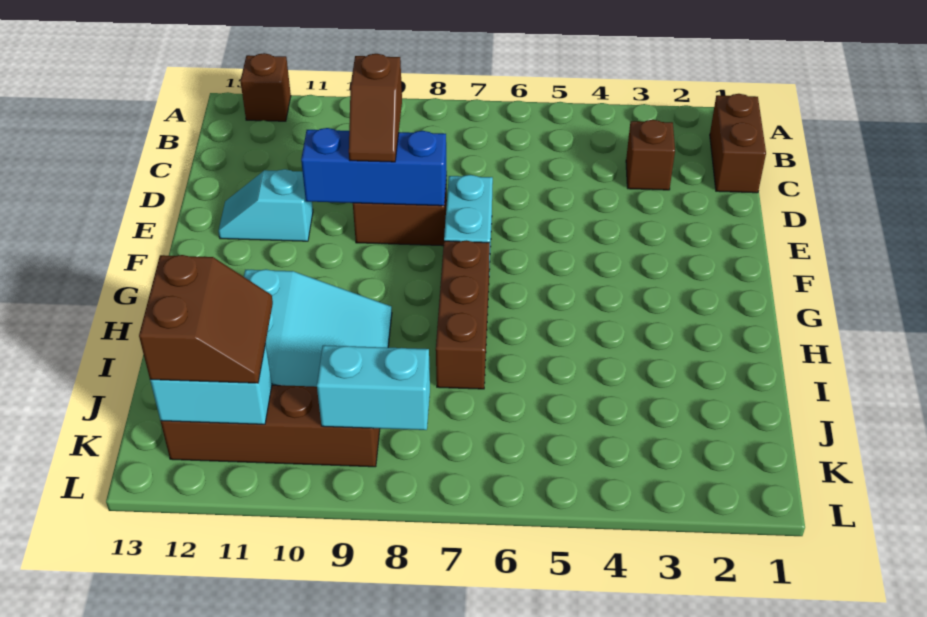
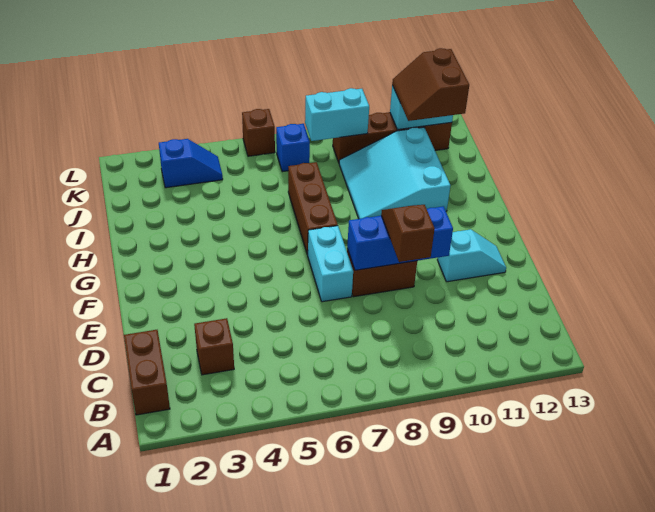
brown brick A12 level 1 -> brown brick L6 level 1
none -> blue slope K3:K4 level 1 top 3
none -> blue brick K7 level 1

